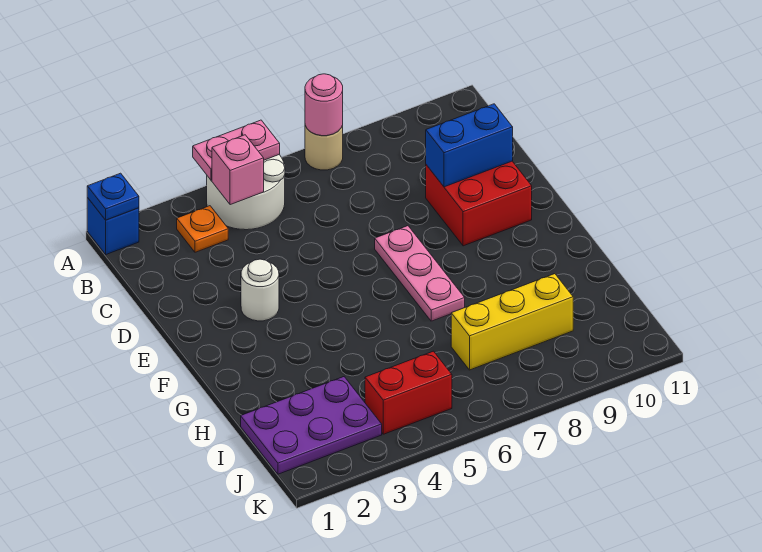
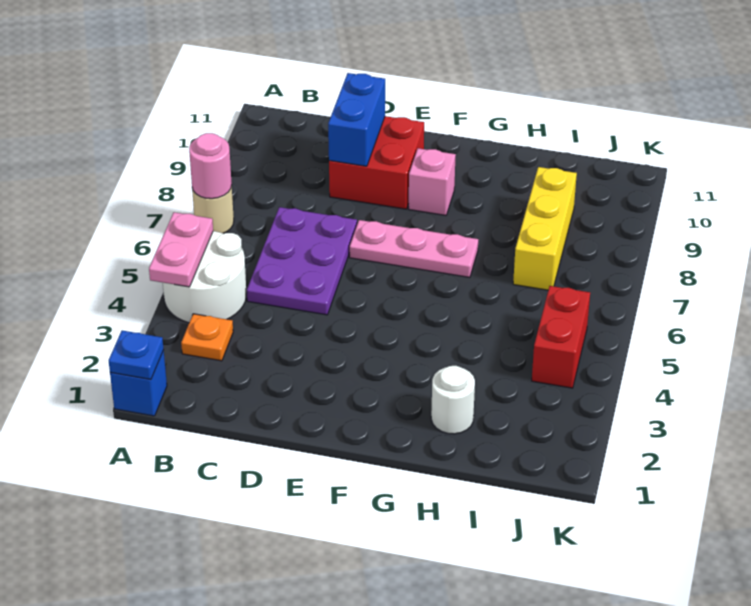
pink brick B4 level 2 -> pink brick F9 level 1
white round brick E3 level 1 -> white round brick H2 level 1
purple plate I1:J3 level 1 -> purple plate C5:D7 level 1

